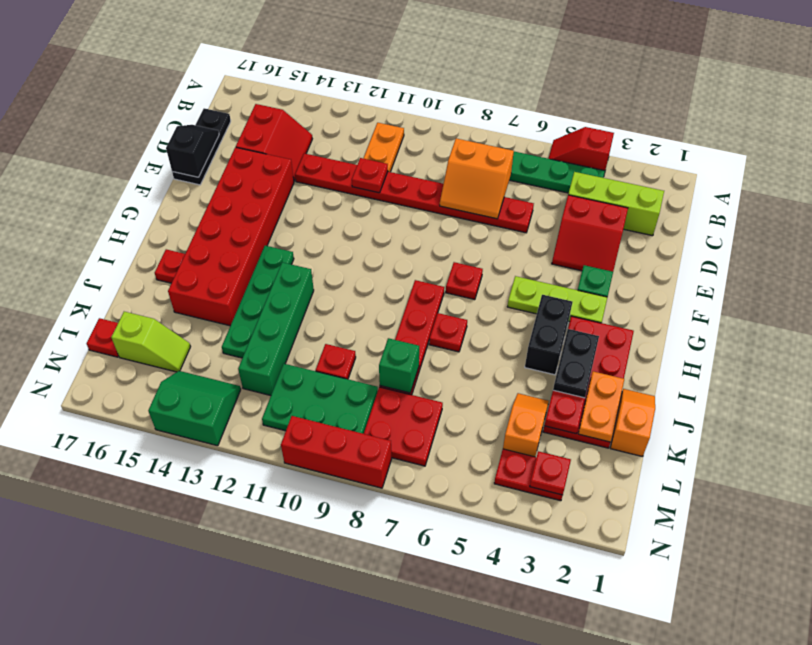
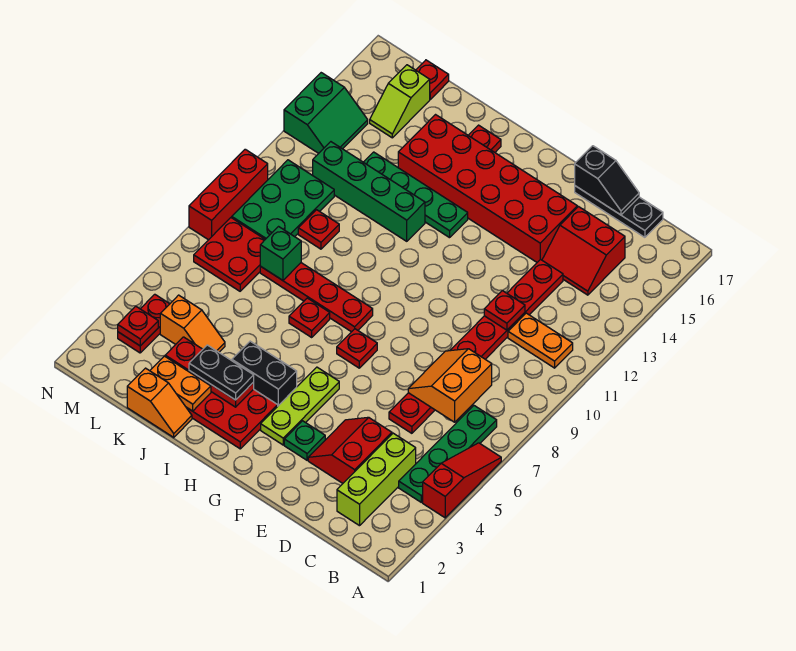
red slope A4:A5 level 1 top 4 -> red slope A4:A6 level 1 top 4

